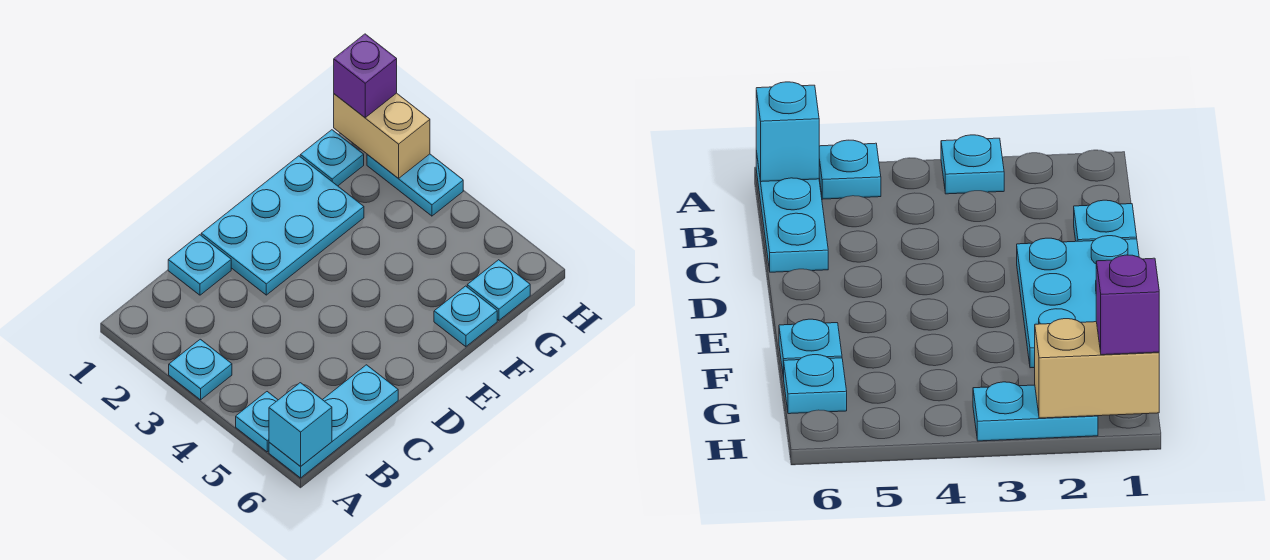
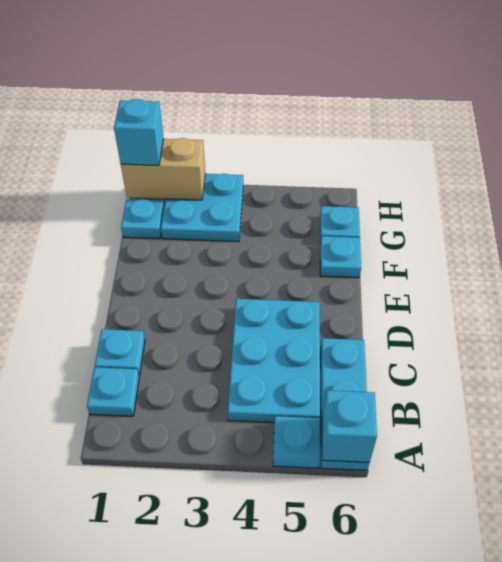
cyan plate A3 level 1 -> cyan plate B1 level 1
cyan plate D1:F2 level 1 -> cyan plate B4:D5 level 1
purple brick H1 level 3 -> cyan brick H1 level 3
cyan plate H2:H3 level 1 -> cyan plate G2:H3 level 1

